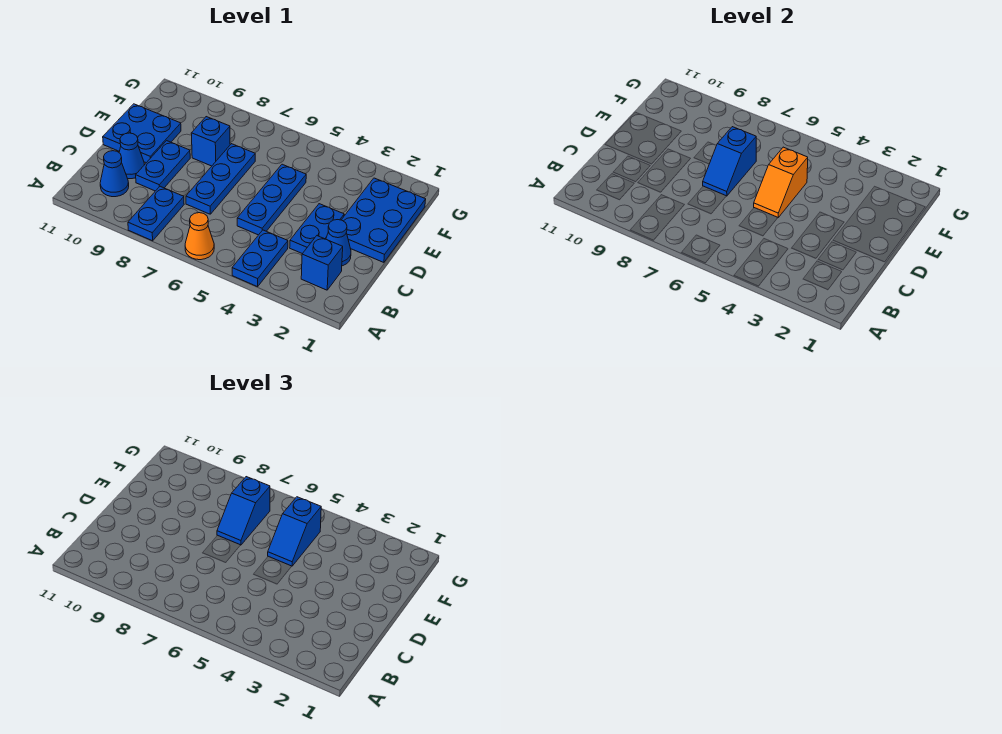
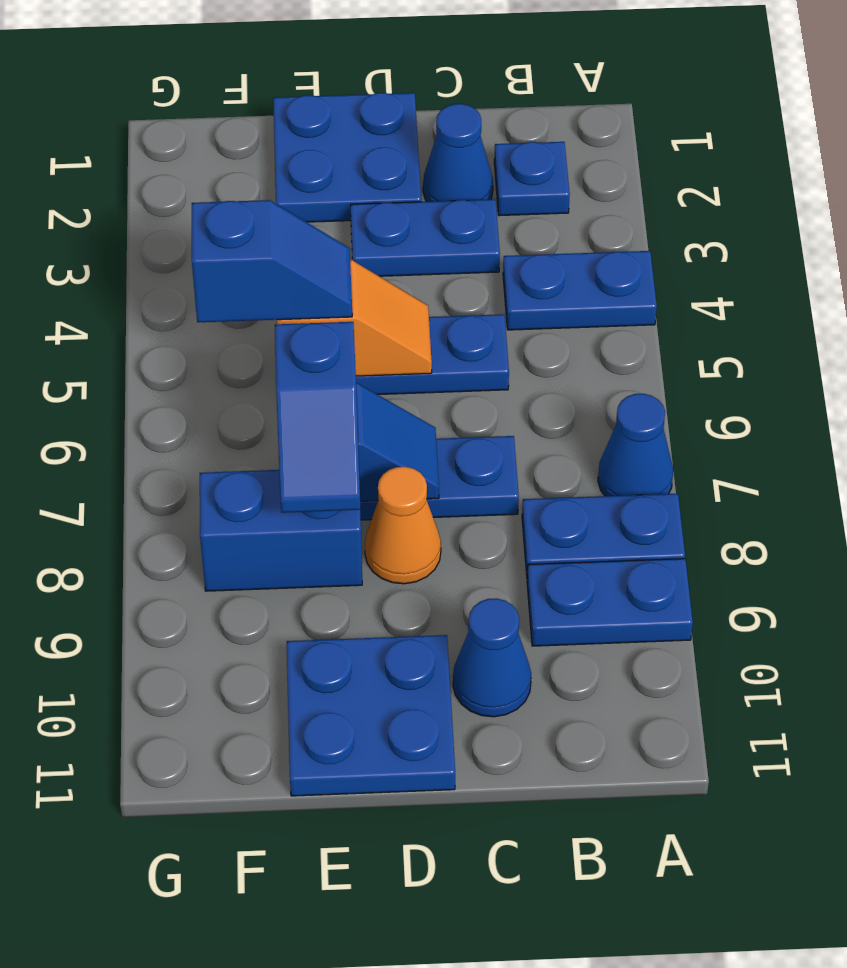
orange cone A6 level 1 -> orange cone D8 level 1
blue brick B2 level 1 -> blue plate B2 level 1
blue cone B10 level 1 -> blue cone A7 level 1
blue plate C9:D9 level 1 -> blue plate A9:B9 level 1
blue plate D1:F2 level 1 -> blue plate D1:E2 level 1
blue slope E7:F7 level 3 top F -> blue slope E7:E8 level 3 top 7
blue brick E8 level 1 -> blue brick E8:F8 level 1

